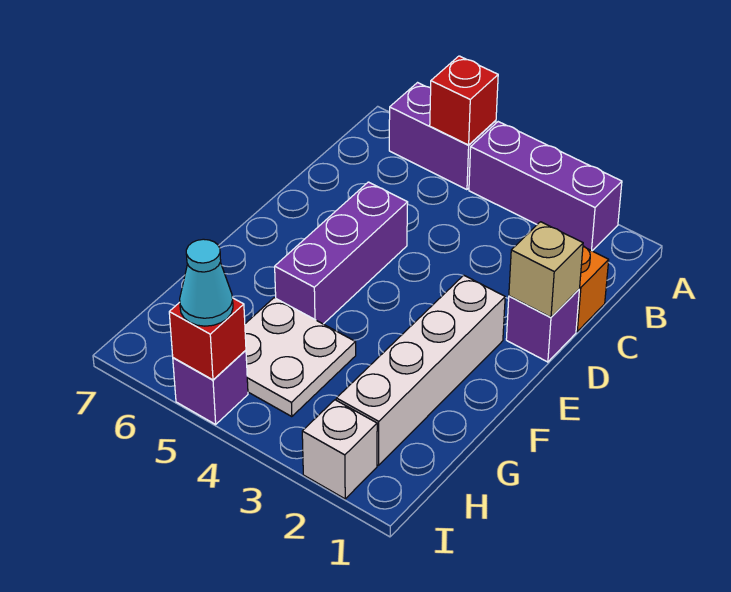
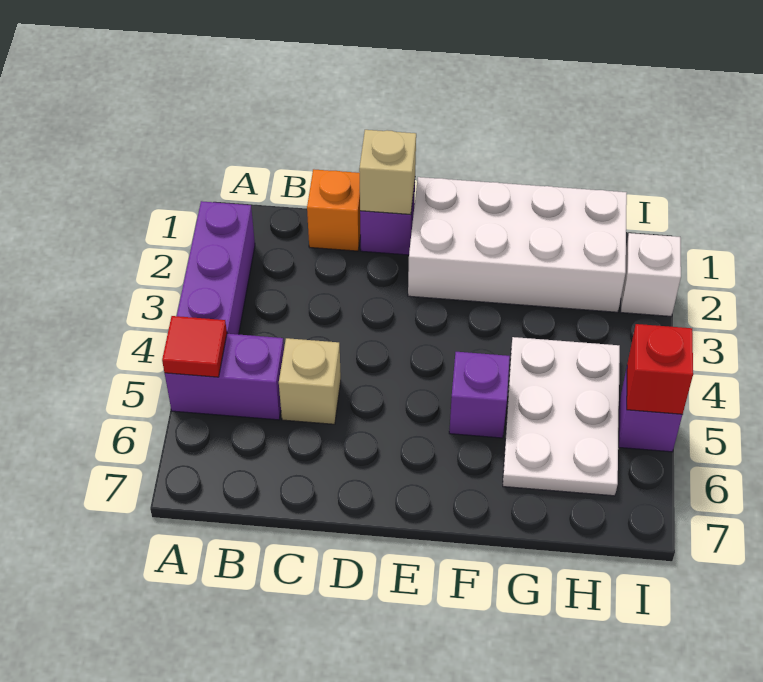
purple brick A5:A6 level 1 -> purple brick A5:B5 level 1
red brick A5 level 2 -> red tile A5 level 2
none -> tan brick C5 level 1
purple brick D5:F5 level 1 -> purple brick F5 level 1
white brick E2:H2 level 1 -> white brick E1:H2 level 1
white plate G4:H5 level 1 -> white plate G4:H6 level 1
cyan cone I5 level 3 -> none

